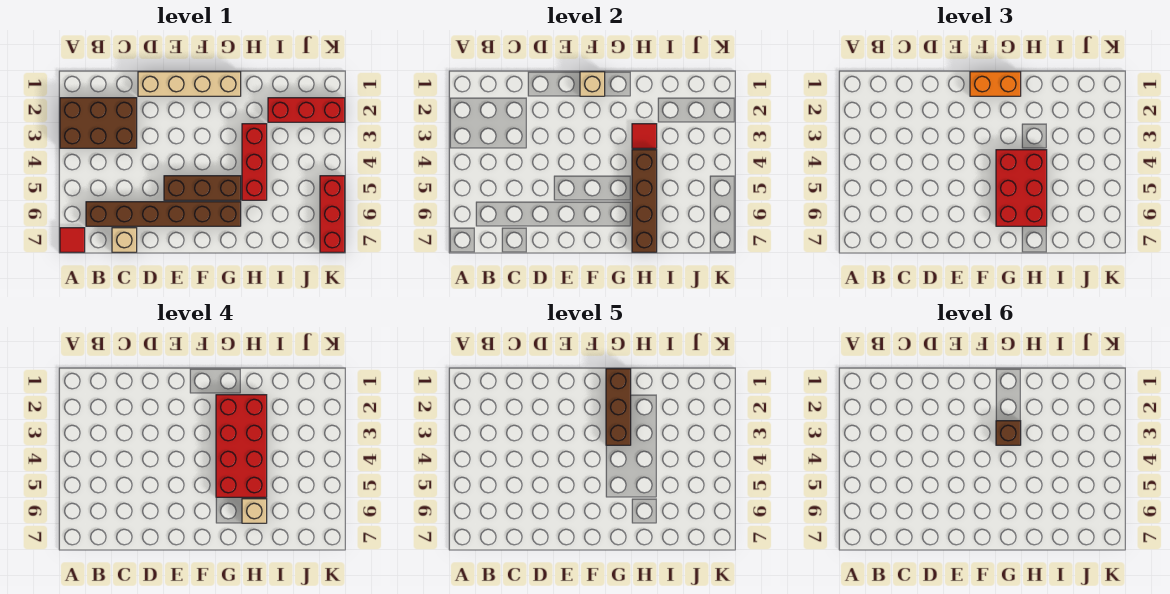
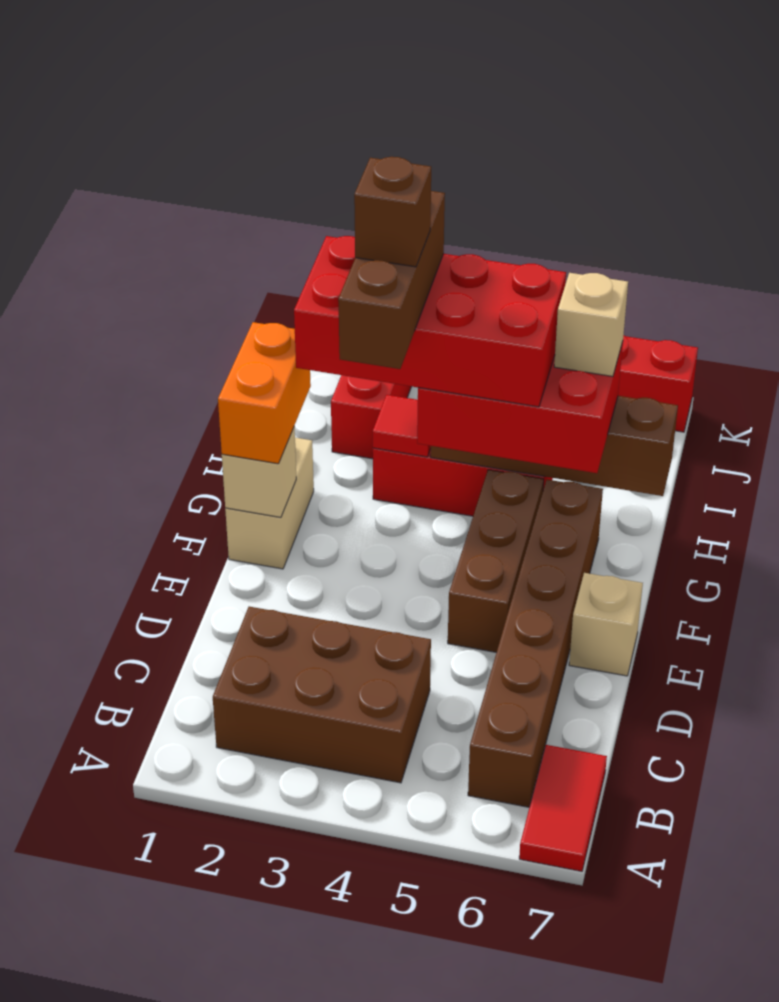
brown brick A2:C3 level 1 -> brown brick B2:C4 level 1
red tile A7 level 1 -> red tile A7:B7 level 1
tan brick C7 level 1 -> tan brick E7 level 1
tan brick D1:G1 level 1 -> tan brick F1:G1 level 1
brown brick G1:G3 level 5 -> brown brick F3:H3 level 5

